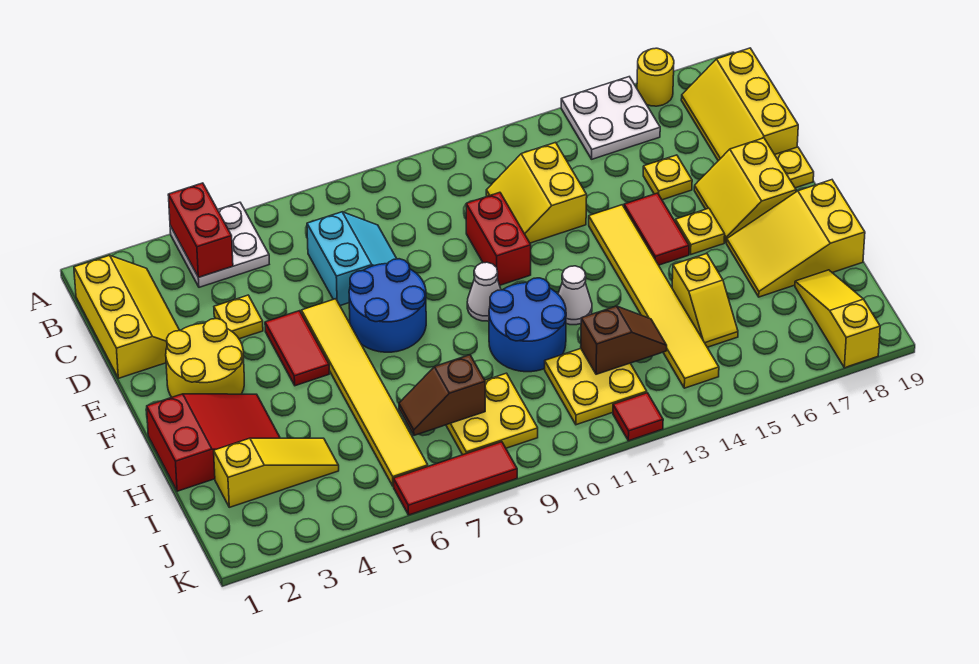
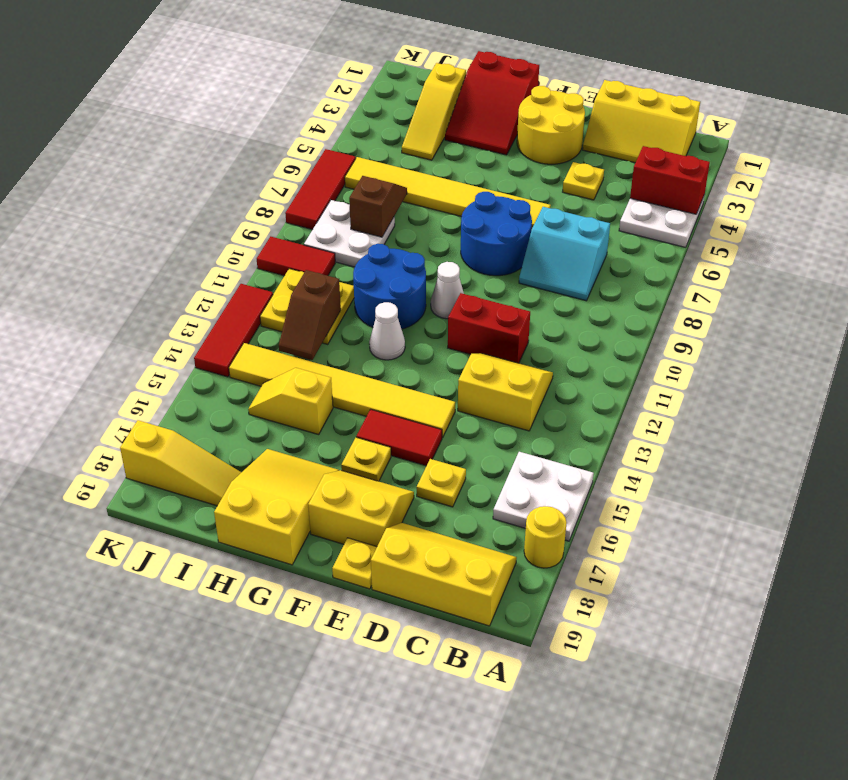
red tile E5:F5 level 1 -> red tile J10:K10 level 1
yellow plate I8:J9 level 1 -> white plate I8:J9 level 1
red tile K12 level 1 -> red tile K12:K14 level 1

